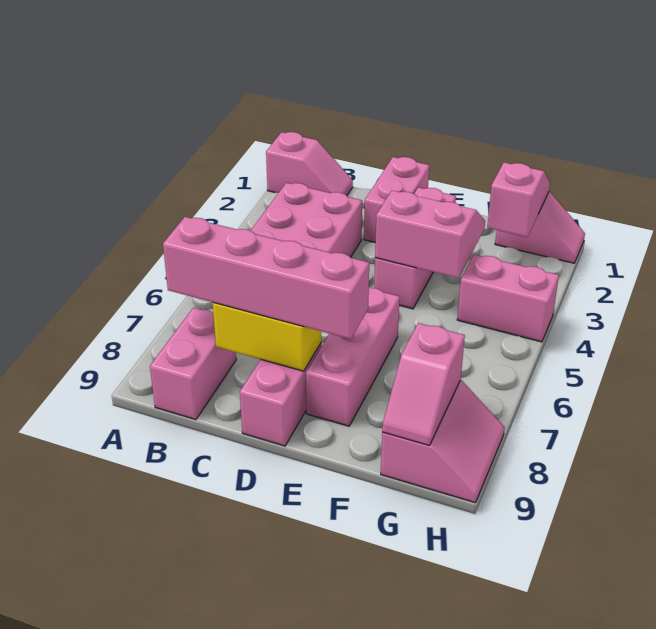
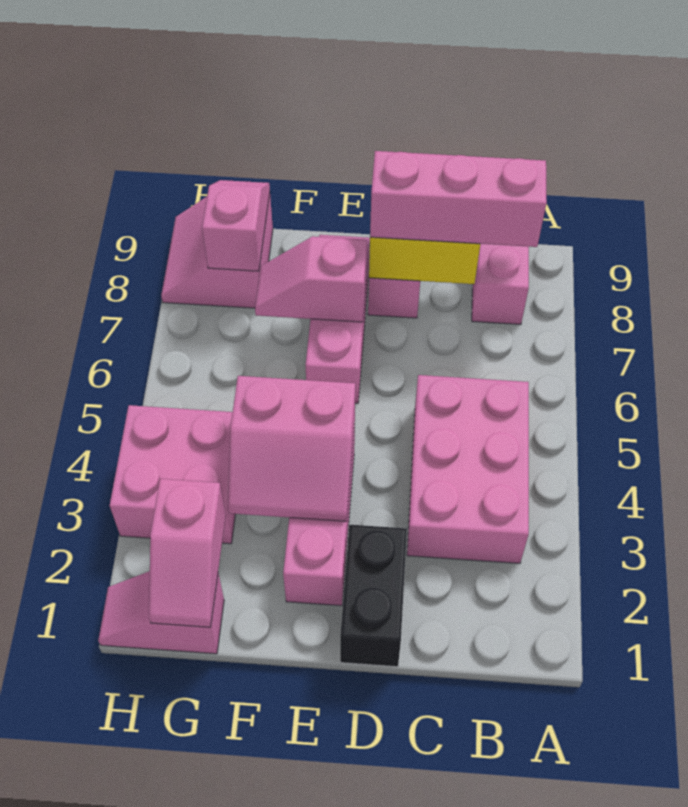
pink slope A1:B1 level 1 top A -> pink slope E7:F7 level 2 top E
pink brick B8:E8 level 3 -> pink brick B8:D8 level 3
pink brick D1:D2 level 1 -> black brick D1:D2 level 1
pink brick G4:H4 level 1 -> pink brick G3:H4 level 1

